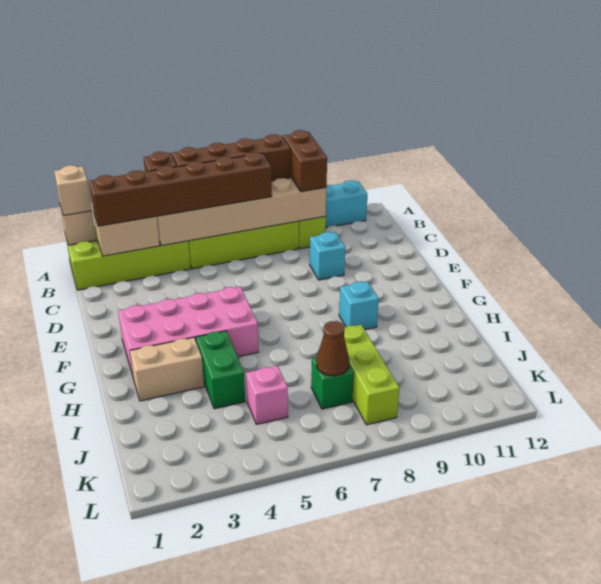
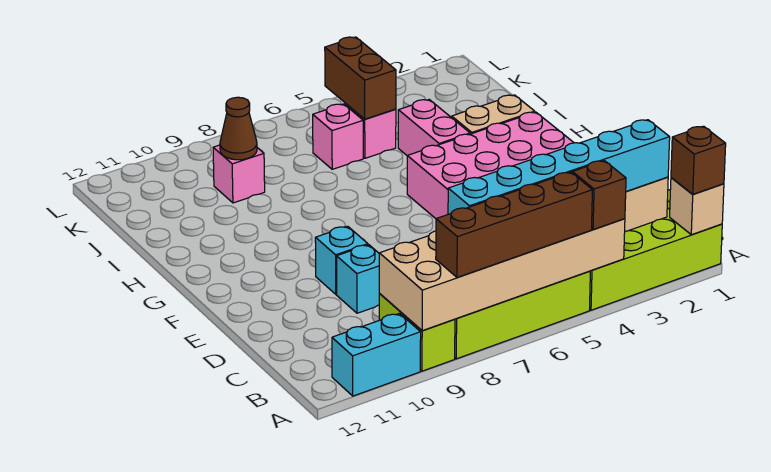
tan brick A1 level 3 -> brown brick A1 level 3
brown brick A9:B9 level 3 -> brown brick J5:K5 level 2
brown brick B2:B7 level 3 -> cyan brick B2:B7 level 3
cyan brick G9 level 1 -> cyan brick E9 level 1
green brick H4:I4 level 1 -> pink brick H4:I4 level 1
lime brick I8:K8 level 1 -> none
none -> pink brick J6 level 1
green brick J7 level 1 -> none
brown cone J7 level 2 -> brown cone J9 level 2
none -> pink brick J9 level 1

